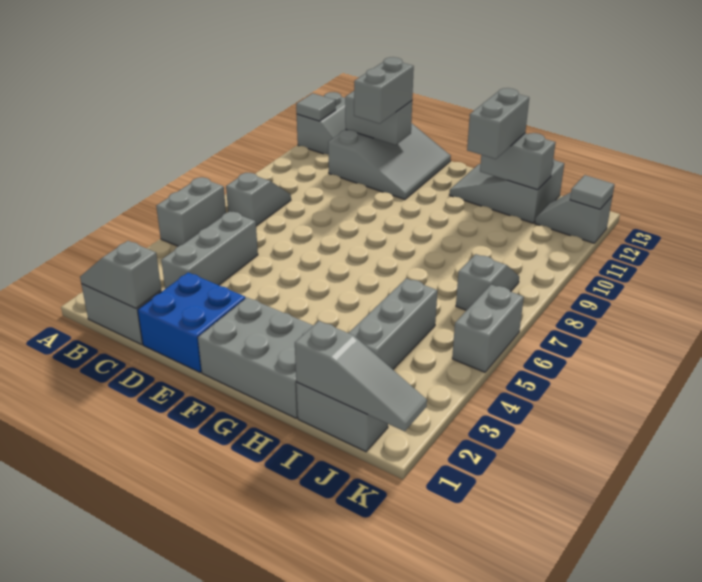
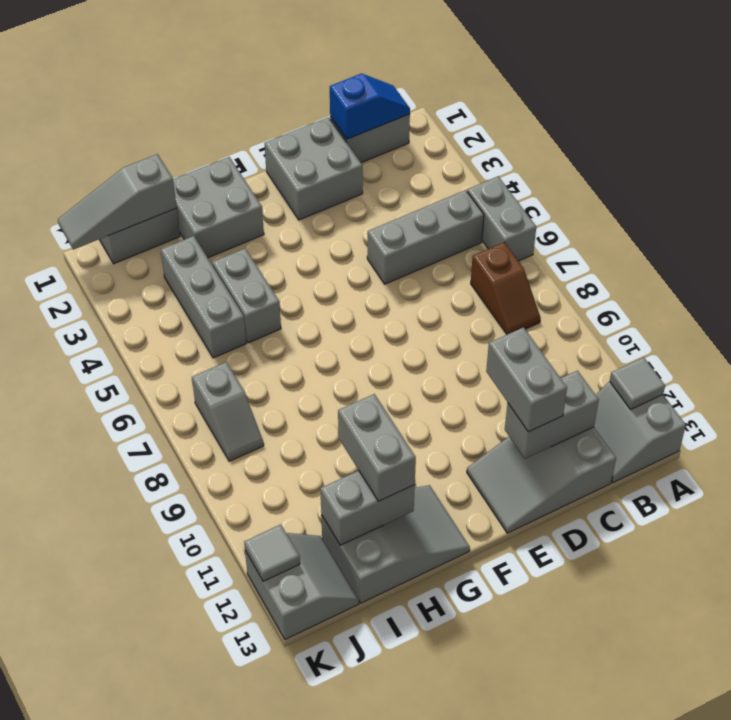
grey slope B1:C1 level 2 top C -> blue slope B1:C1 level 2 top C
grey slope B7:B8 level 1 top 7 -> brown slope B7:B8 level 1 top 7
grey brick C3:C5 level 1 -> grey brick B5:D5 level 1
grey slope C11:E13 level 1 top C -> grey slope C12:E13 level 1 top C
blue brick D1:E2 level 1 -> grey brick D1:E2 level 1
grey brick F1:H2 level 1 -> grey brick G1:H2 level 1
grey slope J12:K12 level 1 top K -> grey slope J12:K13 level 1 top K
grey brick K5:K6 level 1 -> grey brick H4:H5 level 1

